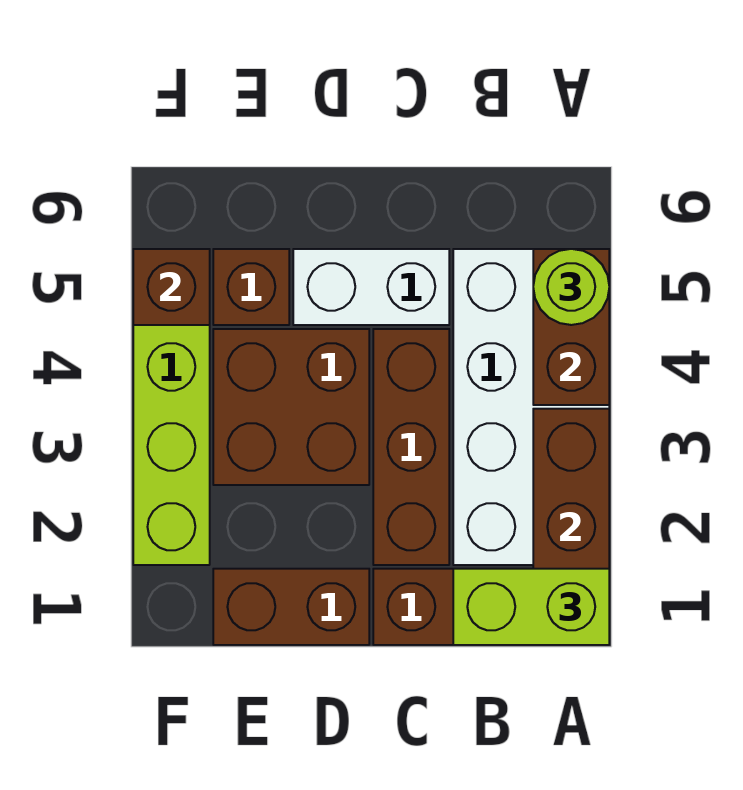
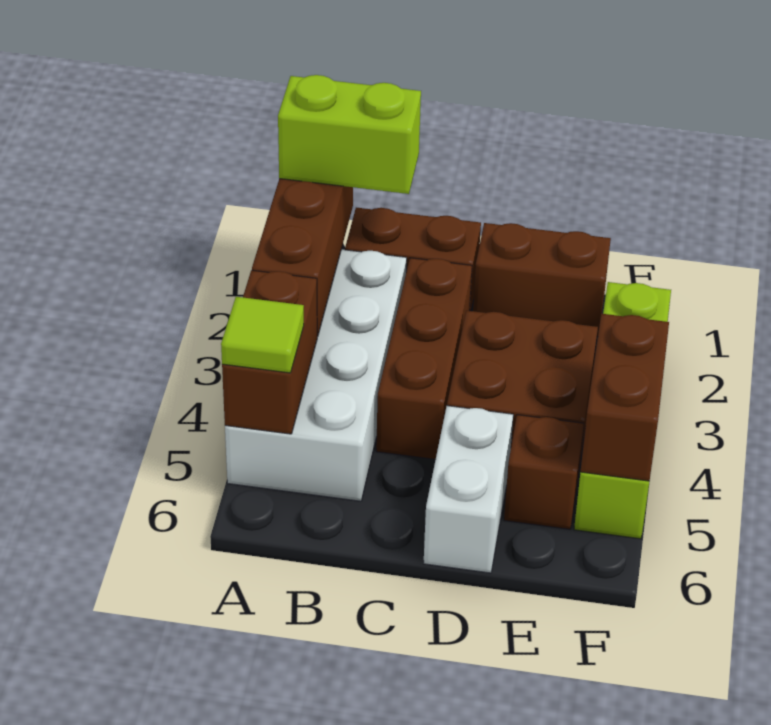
lime round brick A5 level 3 -> lime tile A5 level 3
white brick C5:D5 level 1 -> white brick D5:D6 level 1
brown brick F5 level 2 -> brown brick F4:F5 level 2

